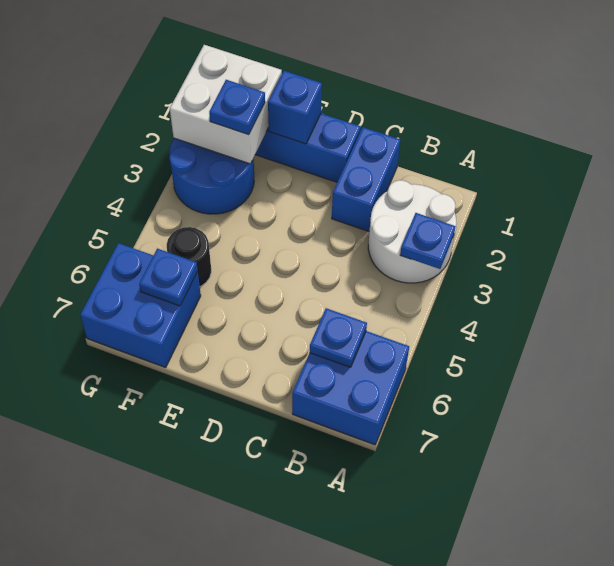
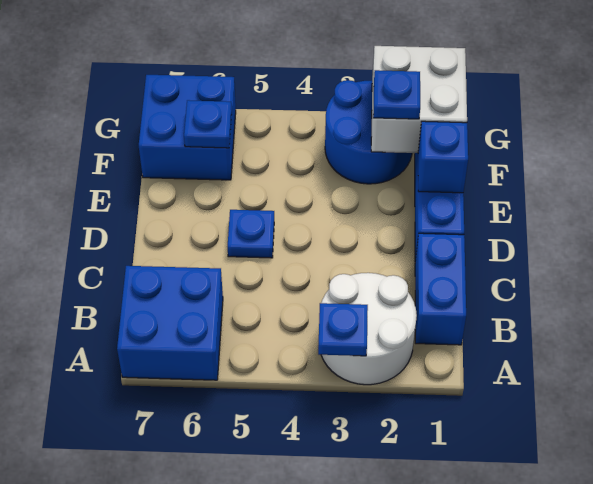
blue plate B6 level 2 -> blue plate D5 level 1
blue brick C1:C2 level 1 -> blue brick B1:C1 level 1
black round brick F5 level 1 -> none

